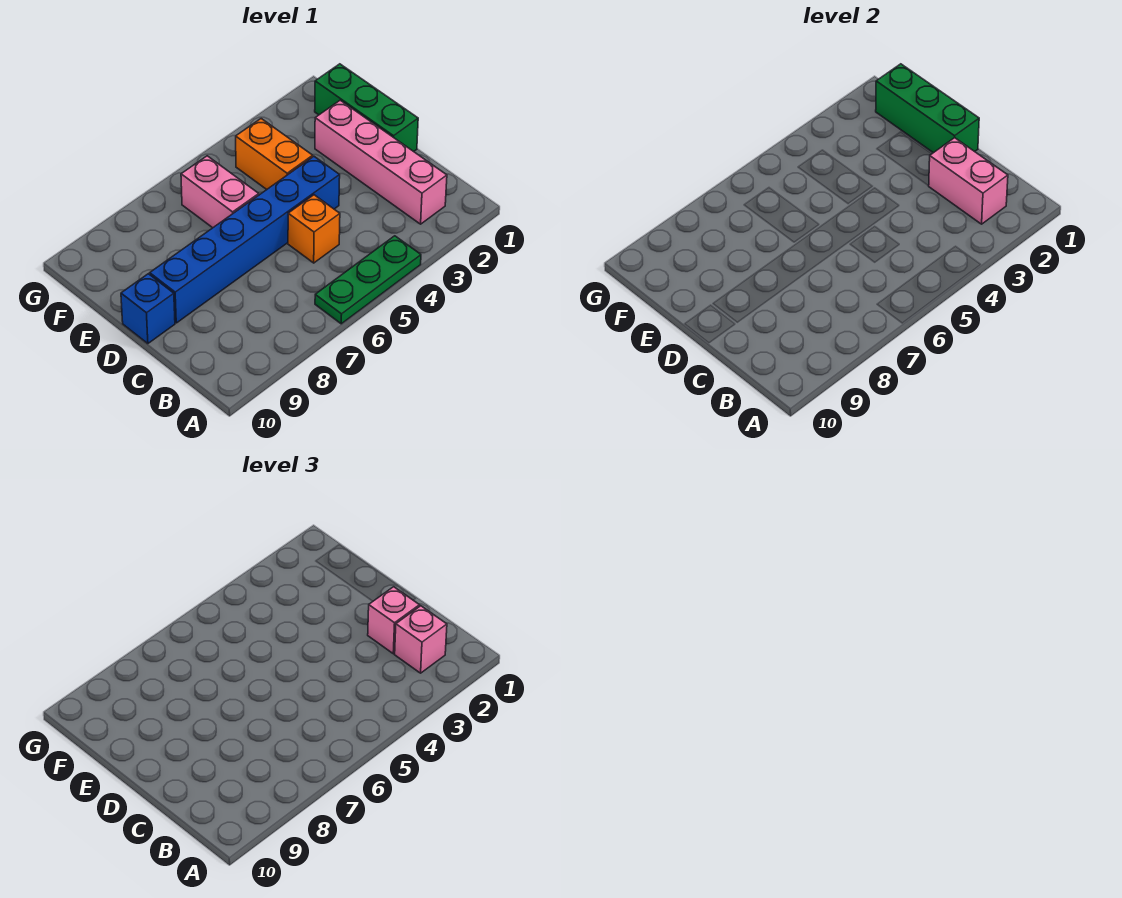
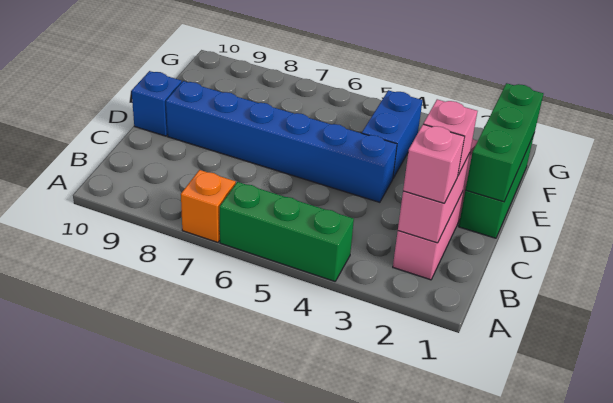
green plate A4:A6 level 1 -> green brick A4:A6 level 1
orange brick C5 level 1 -> orange brick A7 level 1
orange brick E4:F4 level 1 -> blue brick E4:F4 level 1
pink brick E6:F6 level 1 -> none

